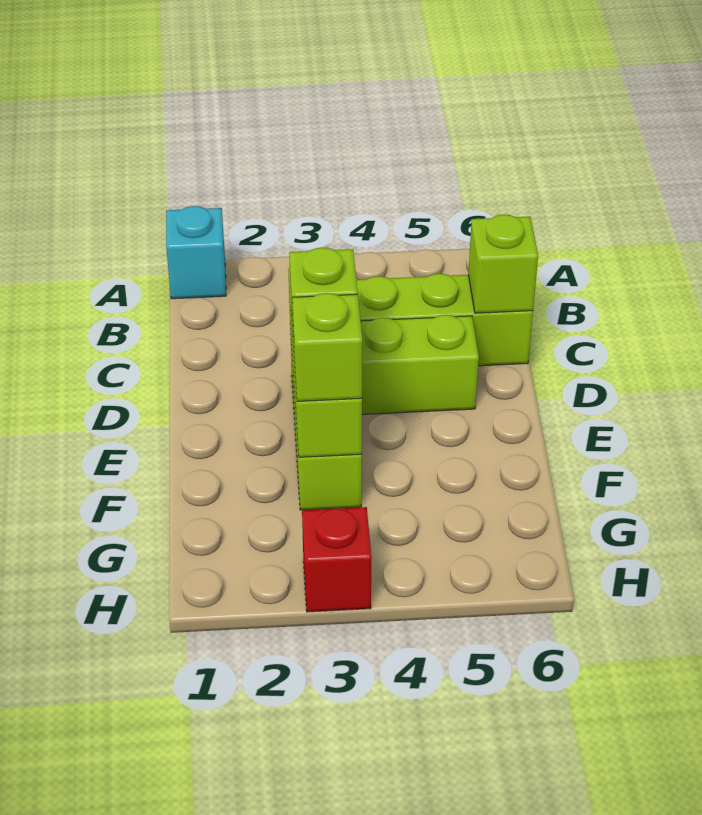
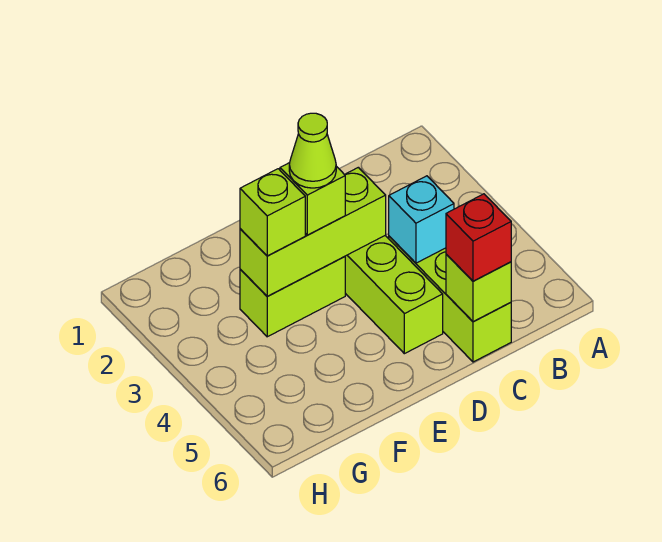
cyan brick A1 level 1 -> cyan brick C4 level 2
none -> lime cone E3 level 4
red brick H3 level 1 -> red brick C6 level 3

